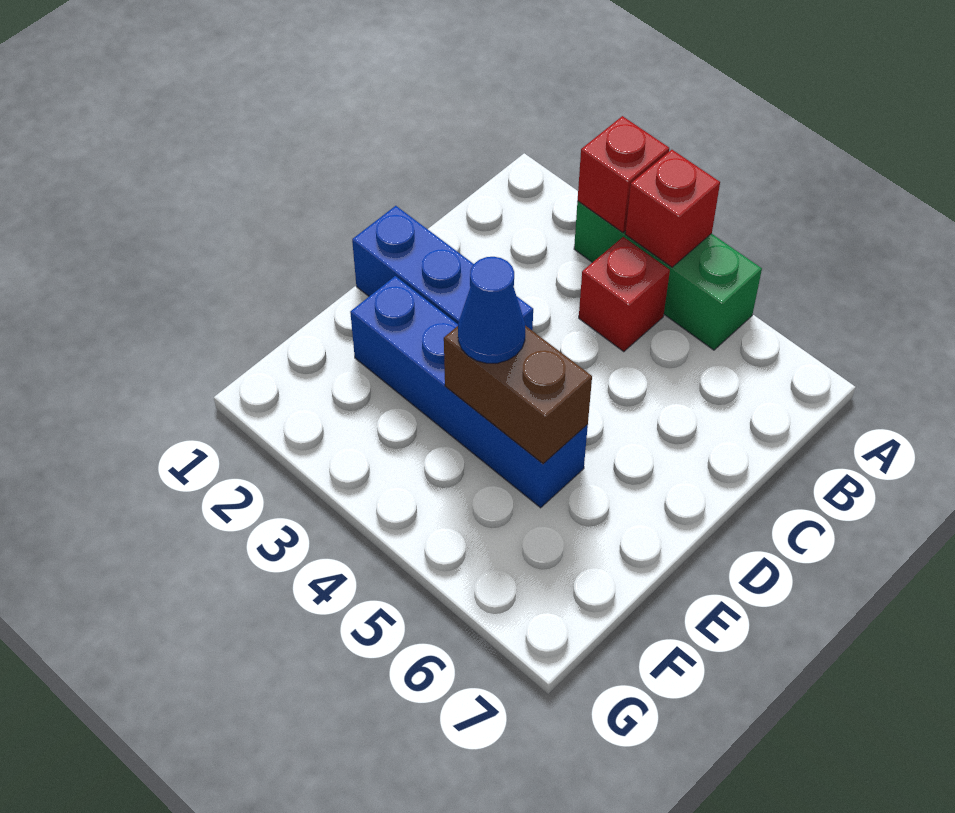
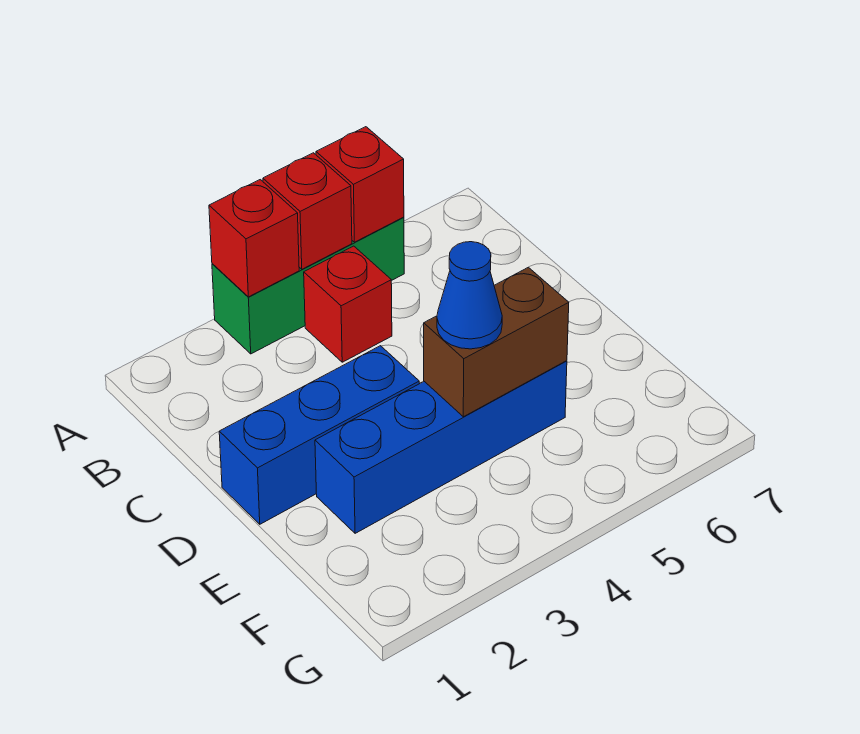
none -> red brick A5 level 2

